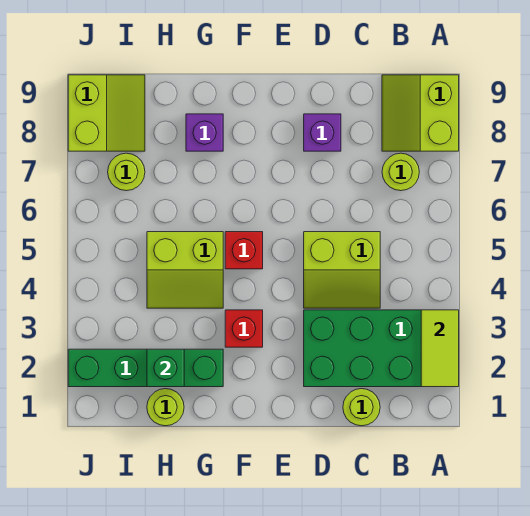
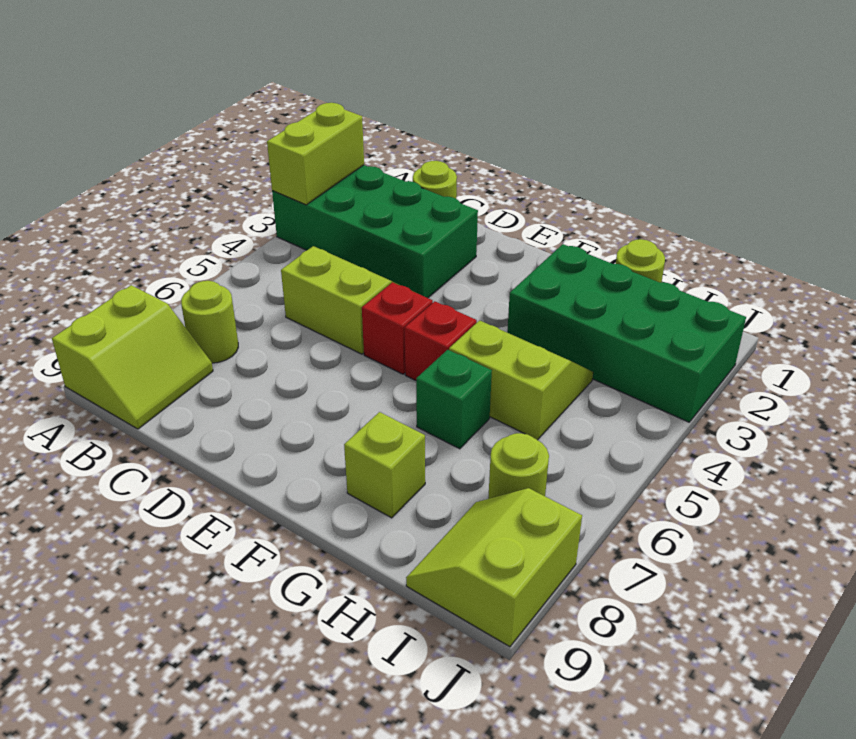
lime tile A2:A3 level 2 -> lime brick A2:A3 level 2
purple brick D8 level 1 -> none
red brick F3 level 1 -> red brick E5 level 1
green brick G2:J2 level 1 -> green brick G2:J3 level 1
purple brick G8 level 1 -> lime brick G8 level 1
green brick H2 level 2 -> green brick G6 level 1

